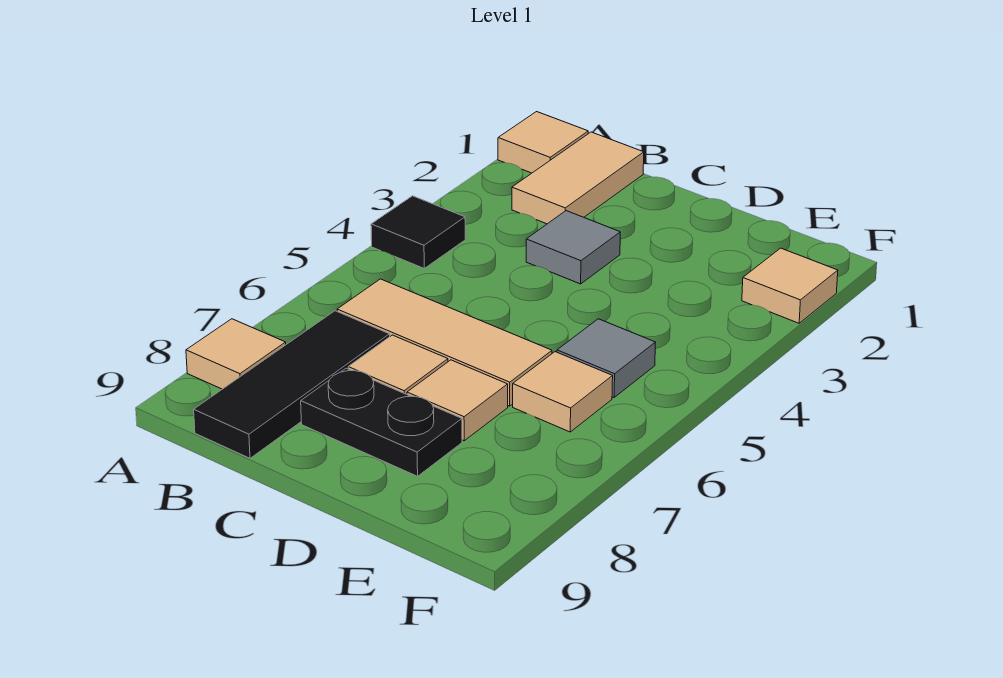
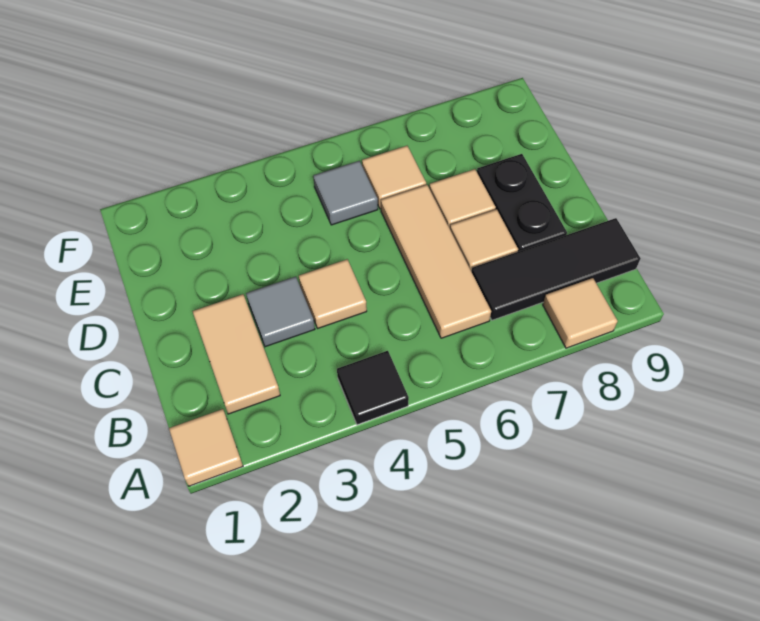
tan tile B1:B2 level 1 -> tan tile B2:C2 level 1
tan tile F2 level 1 -> tan tile C4 level 1

